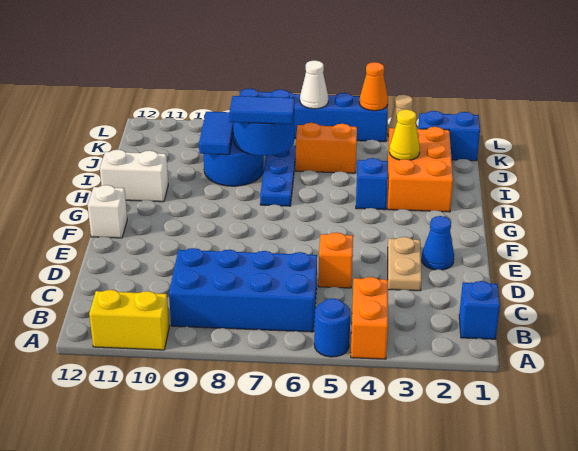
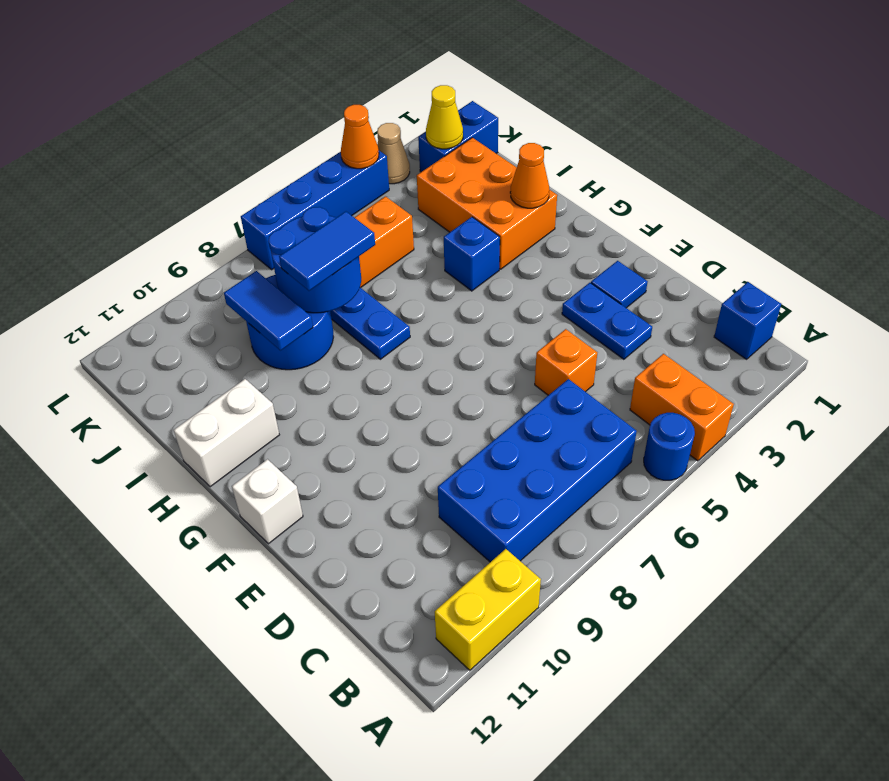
tan plate D3:E3 level 1 -> blue plate D3:E3 level 1
blue cone E2 level 1 -> blue tile E2 level 1
none -> orange cone H2 level 2
yellow cone I3 level 2 -> yellow cone K2 level 2
white cone L6 level 2 -> none

